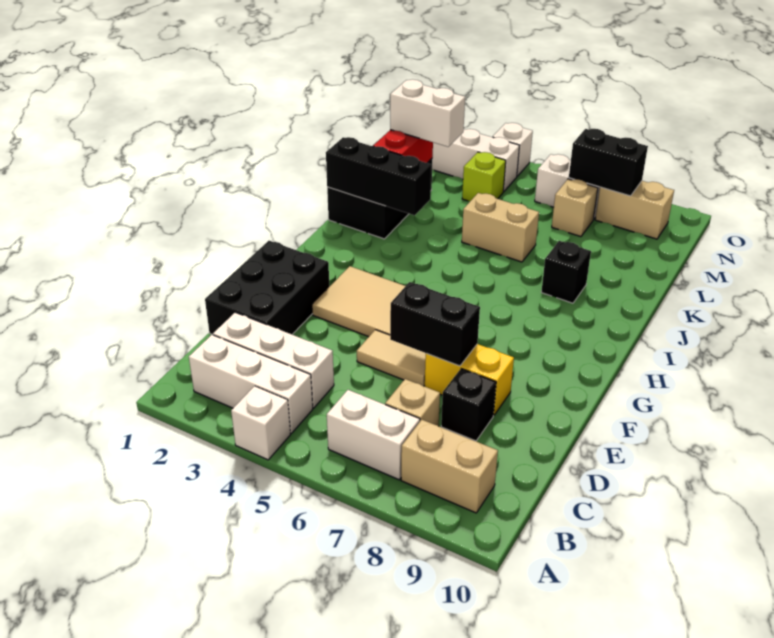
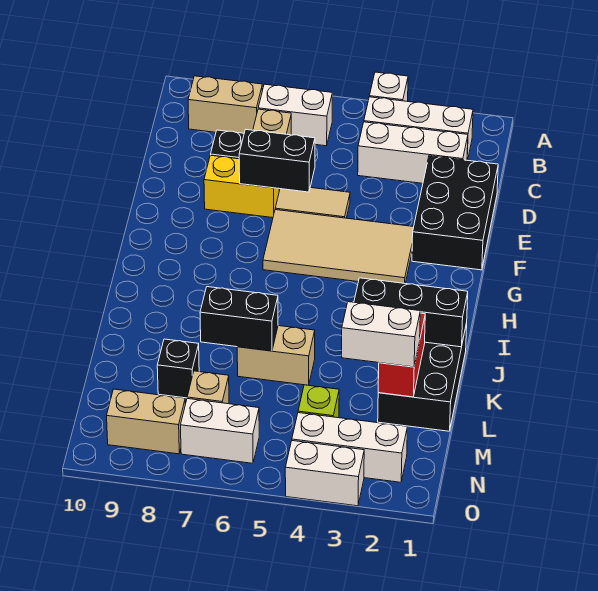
black brick J8 level 1 -> black brick L8 level 1
black brick N7:N8 level 2 -> black brick K6:K7 level 2
white brick O4 level 1 -> white brick O3:O4 level 1

